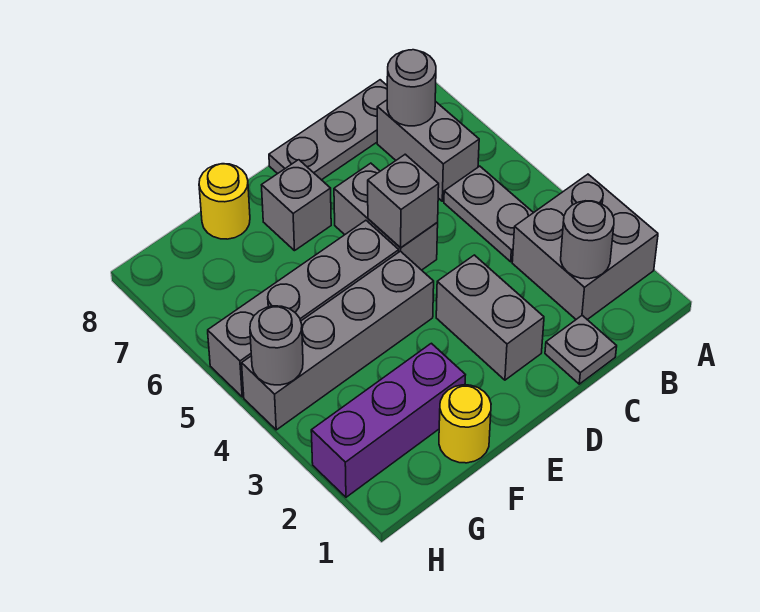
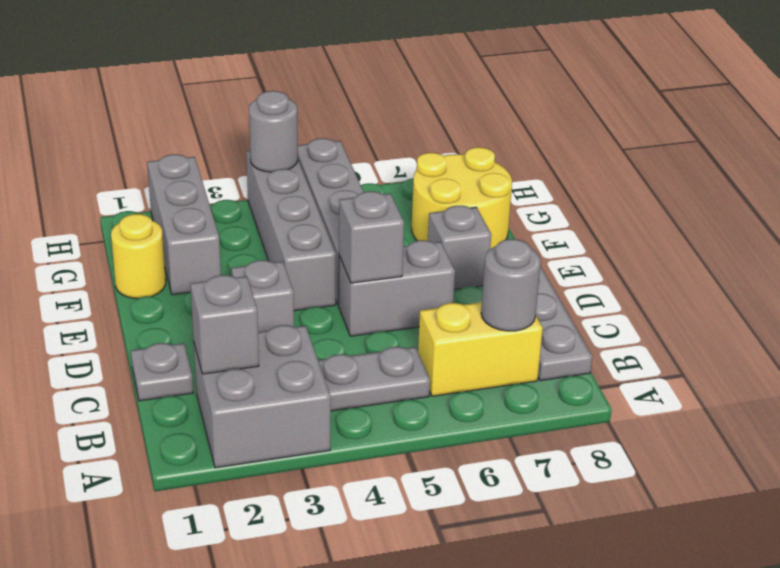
grey round brick B2 level 2 -> grey brick B2 level 2
grey brick B6:B7 level 1 -> yellow brick B6:B7 level 1
grey brick D2:D3 level 1 -> grey brick D3 level 1
purple brick F2:H2 level 1 -> grey brick F2:H2 level 1
yellow round brick F8 level 1 -> yellow round brick F7:G8 level 1

